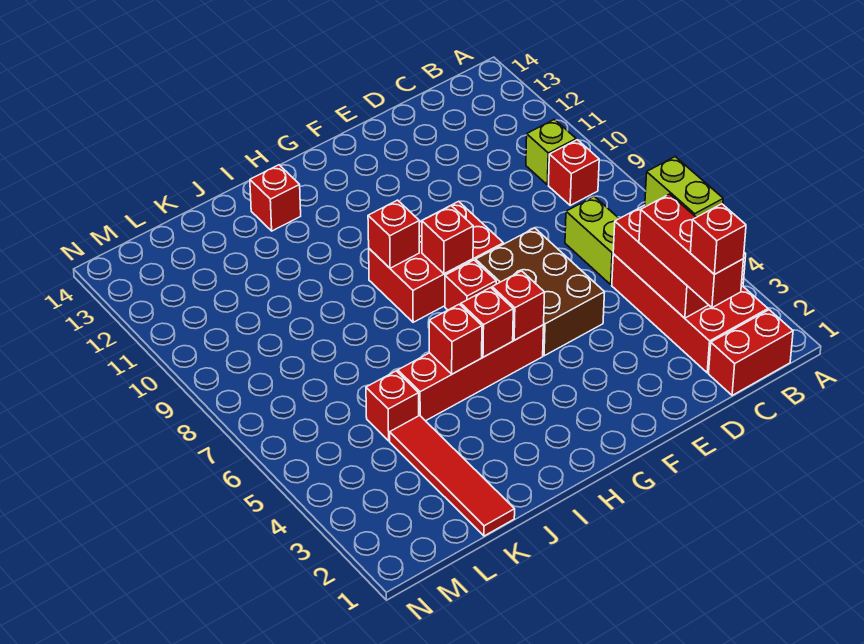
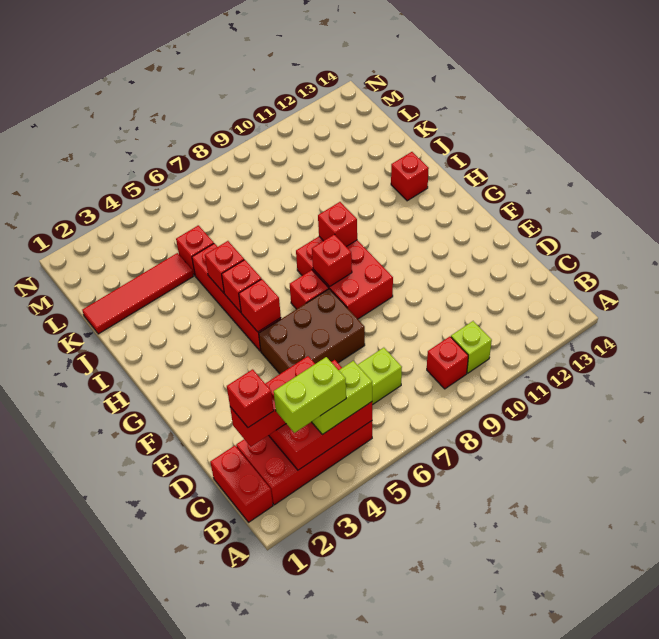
none -> lime brick B3:B4 level 4

